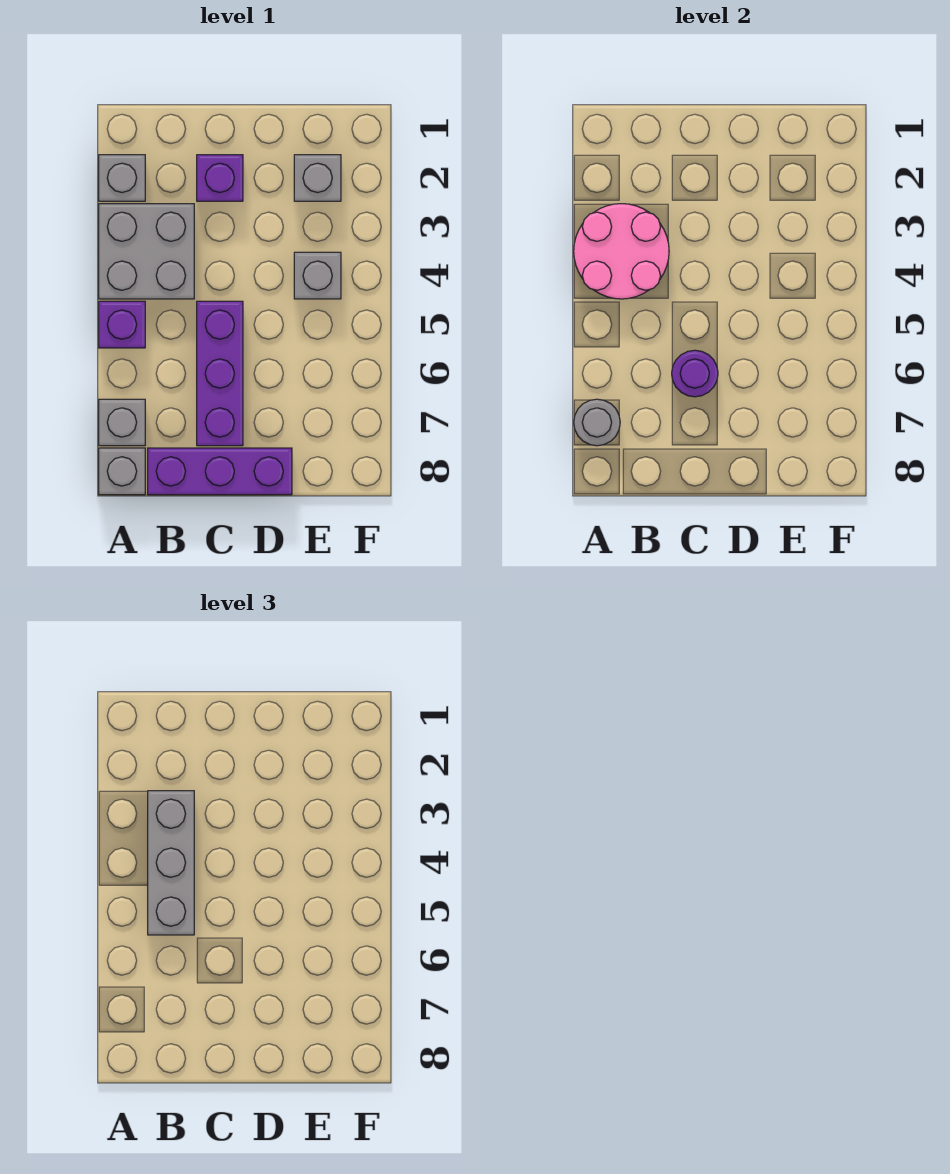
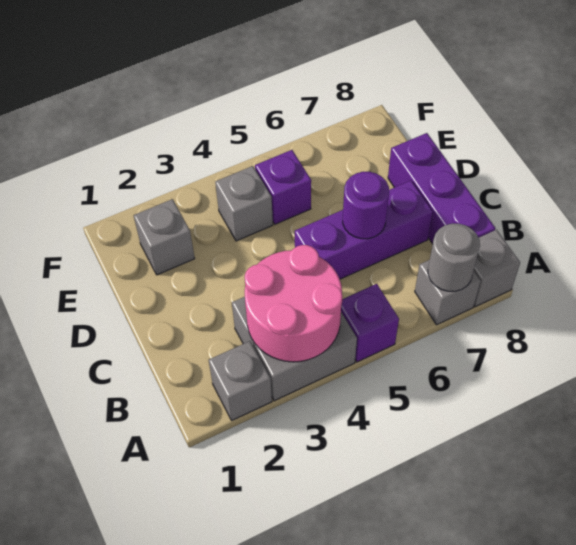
grey brick B3:B5 level 3 -> none
purple brick C2 level 1 -> purple brick E5 level 1

